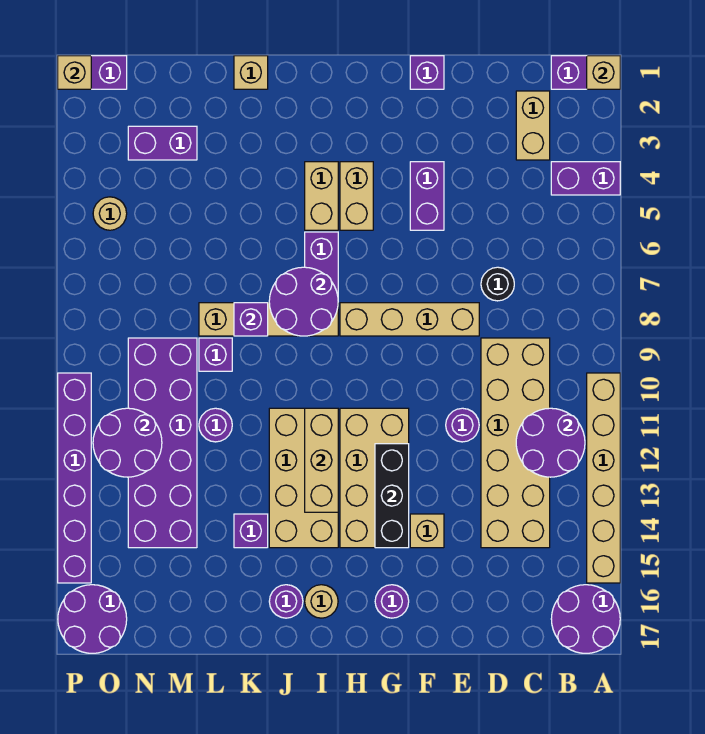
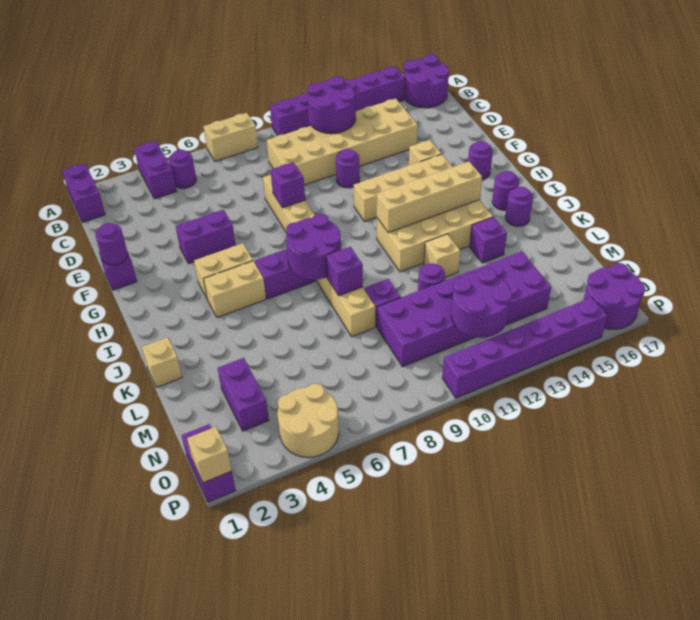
tan brick A1 level 2 -> tan brick K12 level 1
tan brick A10:A15 level 1 -> purple brick A10:A15 level 1
none -> purple round brick B5 level 1
tan brick C2:C3 level 1 -> tan brick A7:A8 level 1
black round brick D7 level 1 -> none
none -> purple round brick F1 level 2
none -> purple brick F8 level 2
tan brick G11:H14 level 1 -> tan brick G11:G14 level 1
black brick G12:G14 level 2 -> none
tan brick I11:I13 level 2 -> tan brick I11:I14 level 2
tan round brick I16 level 1 -> purple round brick I16 level 1
tan round brick O5 level 1 -> tan round brick O4:P5 level 1

